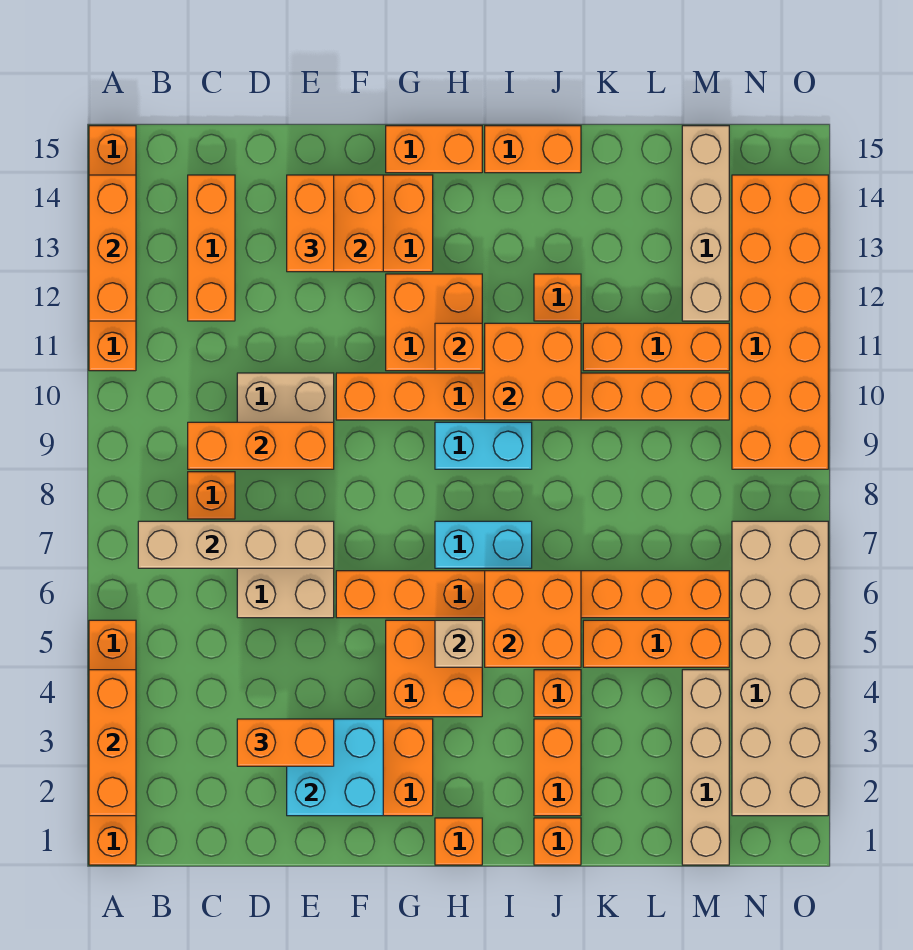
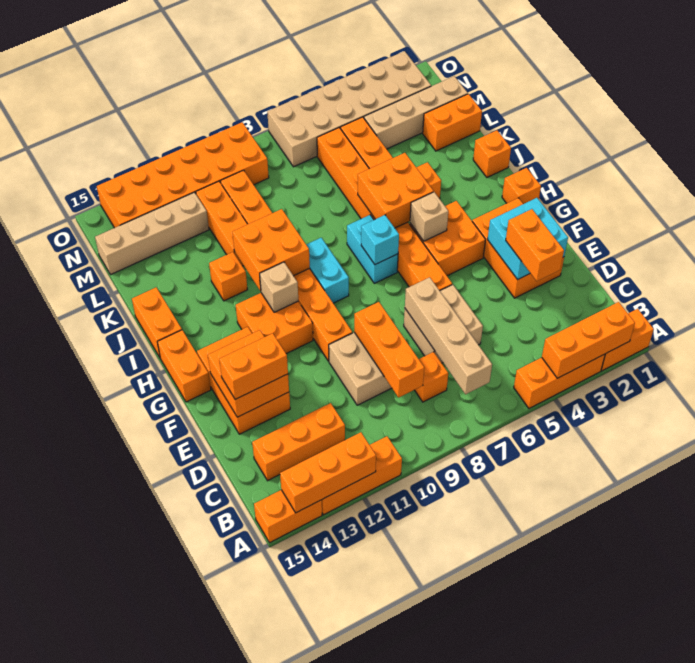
none -> cyan brick H7 level 2
orange brick H11 level 2 -> tan brick H11 level 2
orange brick J2:J3 level 1 -> orange brick L1:L2 level 1

